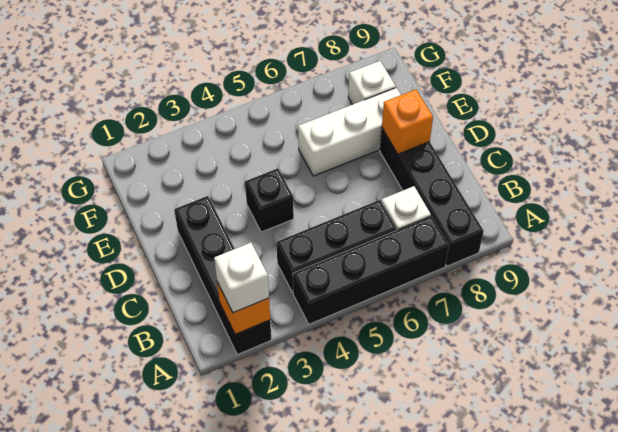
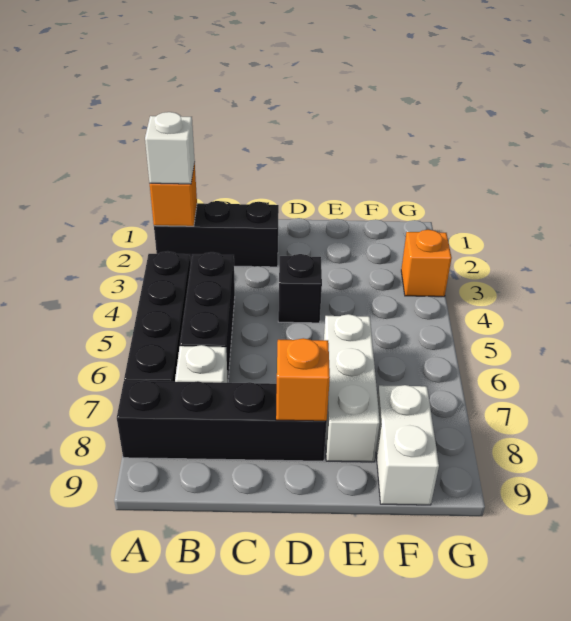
black brick A2:D2 level 1 -> black brick A2:C2 level 1
white brick F8 level 1 -> white brick F8:F9 level 1
none -> orange brick G3 level 1

